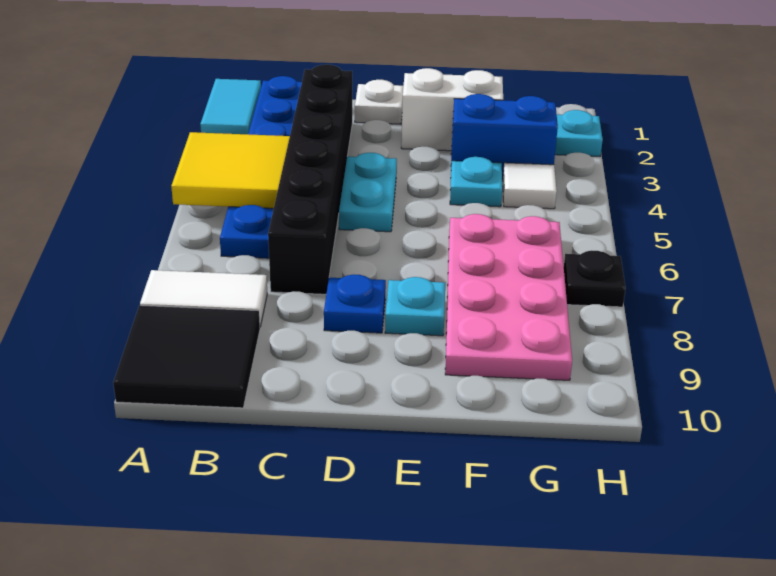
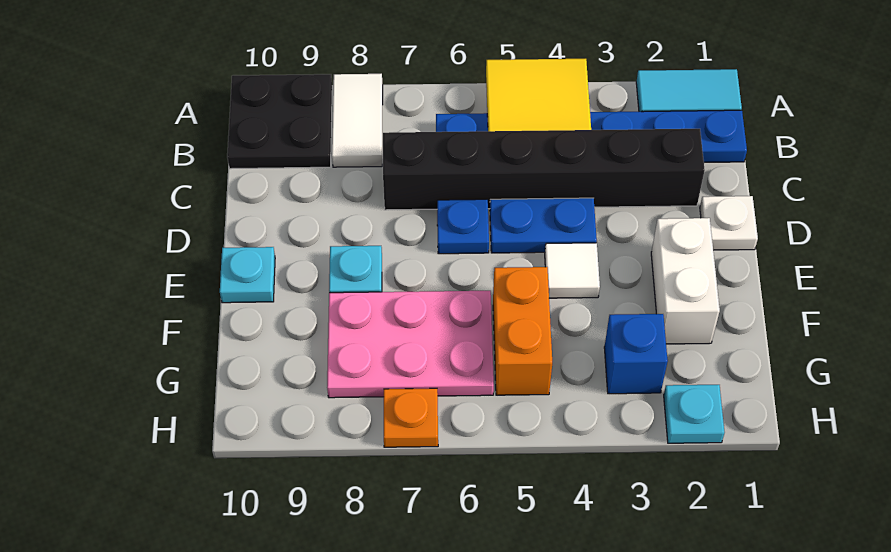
black tile A9:B10 level 1 -> black plate A9:B10 level 1
cyan plate D4:D5 level 1 -> blue plate D4:D5 level 1
blue plate D8 level 1 -> blue plate D6 level 1
blue brick F3:G3 level 1 -> blue brick G3 level 1
cyan plate F4 level 1 -> cyan plate E10 level 1
none -> orange brick F5:G5 level 1
pink plate F6:G9 level 1 -> pink plate F6:G8 level 1
white tile G4 level 1 -> white tile E4 level 1
black plate H7 level 1 -> orange plate H7 level 1

